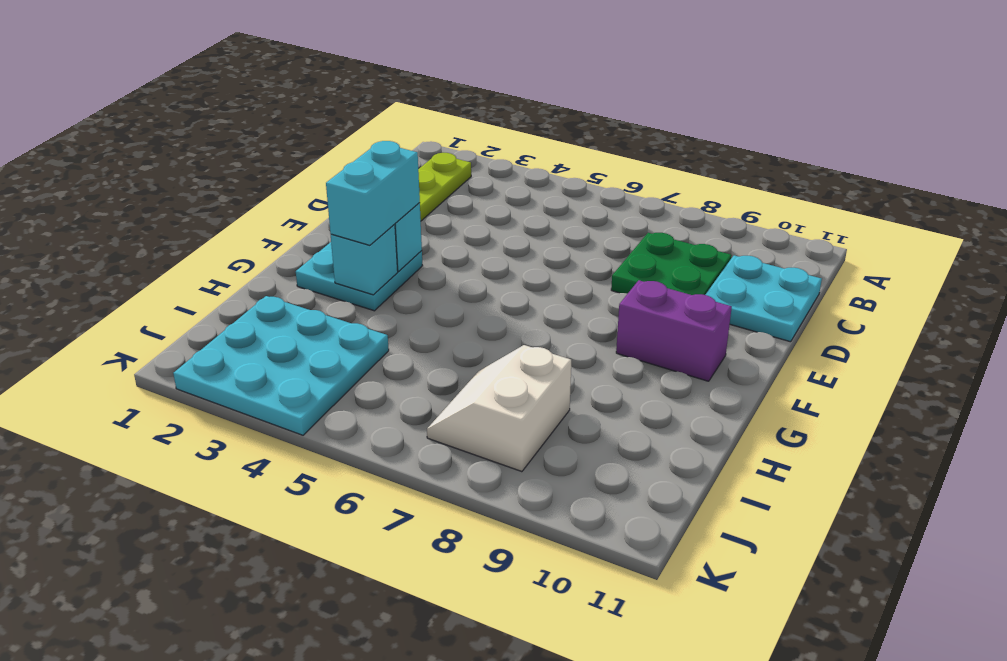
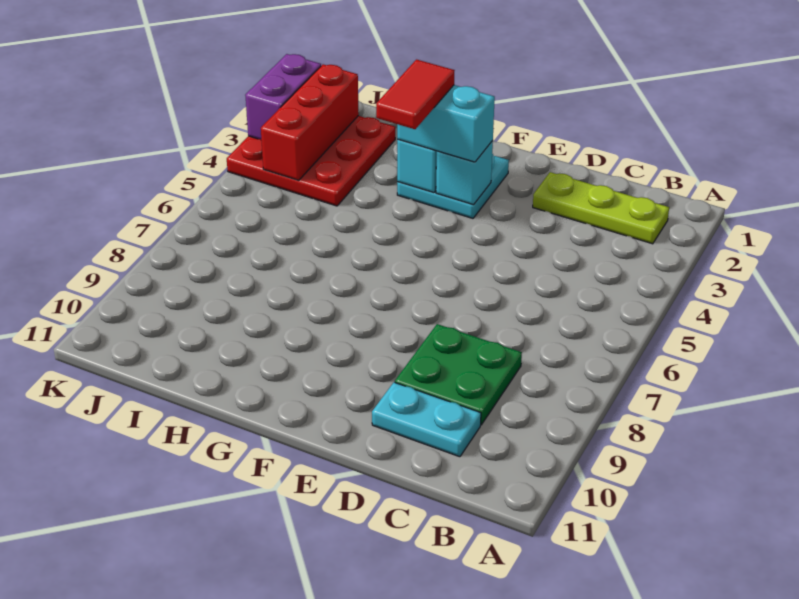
cyan plate C10:D11 level 1 -> cyan plate C10:D10 level 1
purple brick F9:F10 level 1 -> purple brick K2:K3 level 2
none -> red tile G3:G4 level 4
cyan plate I2:K4 level 1 -> red plate I2:K4 level 1
white slope I7:J8 level 1 top 8 -> none
none -> red brick J2:J4 level 2

